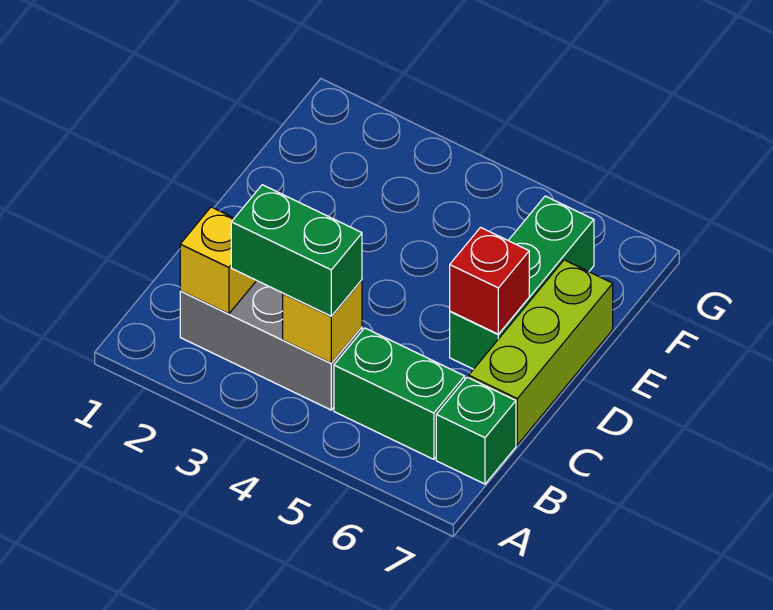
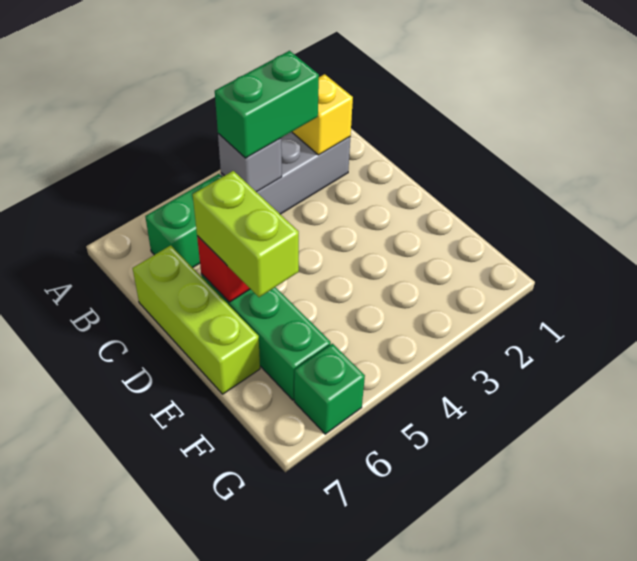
yellow brick B4 level 2 -> grey brick B4 level 2
green brick B7 level 1 -> green brick G6 level 1
none -> lime brick D6:E6 level 3

